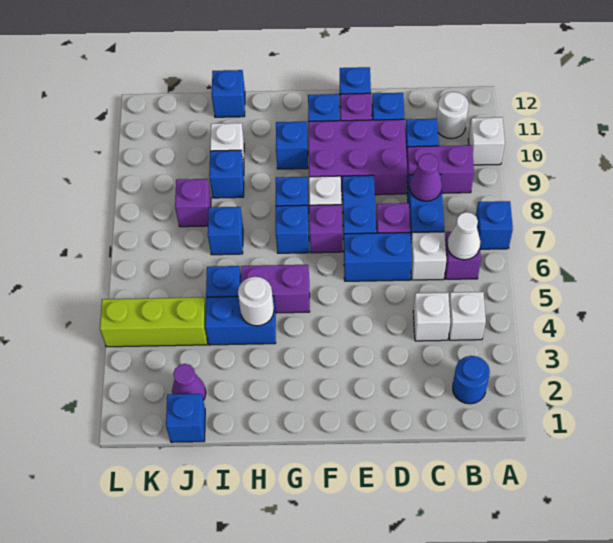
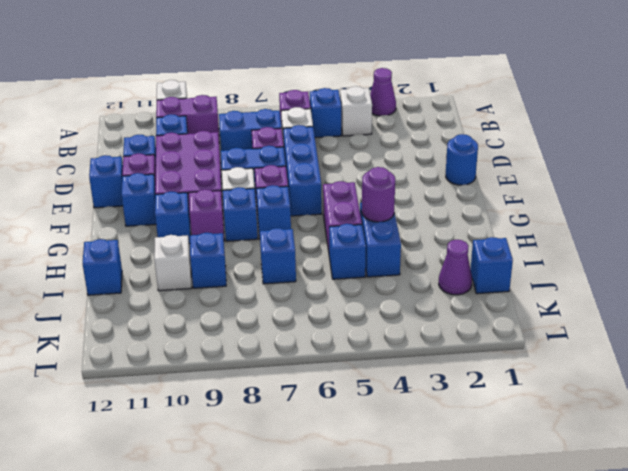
blue brick A7 level 1 -> blue brick B5 level 1
blue round brick B2 level 1 -> blue round brick E1 level 1
white cone B6 level 2 -> none
purple brick B9:C9 level 1 -> purple brick B9:B10 level 1
white round brick B11 level 1 -> none
white brick C4 level 1 -> none
purple cone C8 level 2 -> purple cone A3 level 1
blue brick D6:E6 level 1 -> blue brick D6:F6 level 1
white round brick H4 level 2 -> purple round brick H4 level 2
lime brick J4:L4 level 1 -> none
purple brick J8 level 1 -> purple brick G9 level 1

